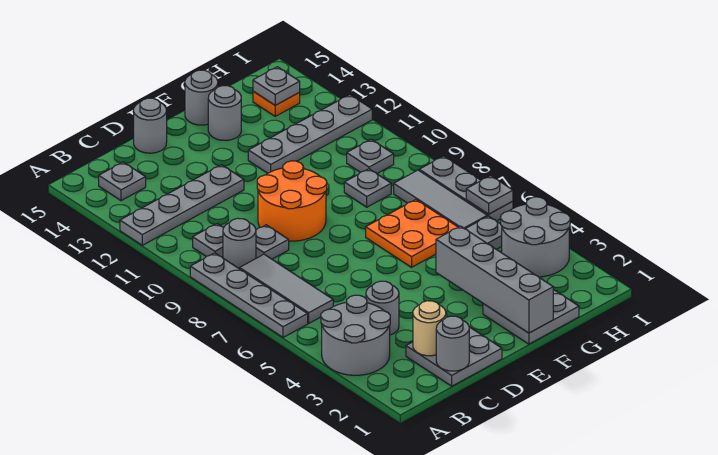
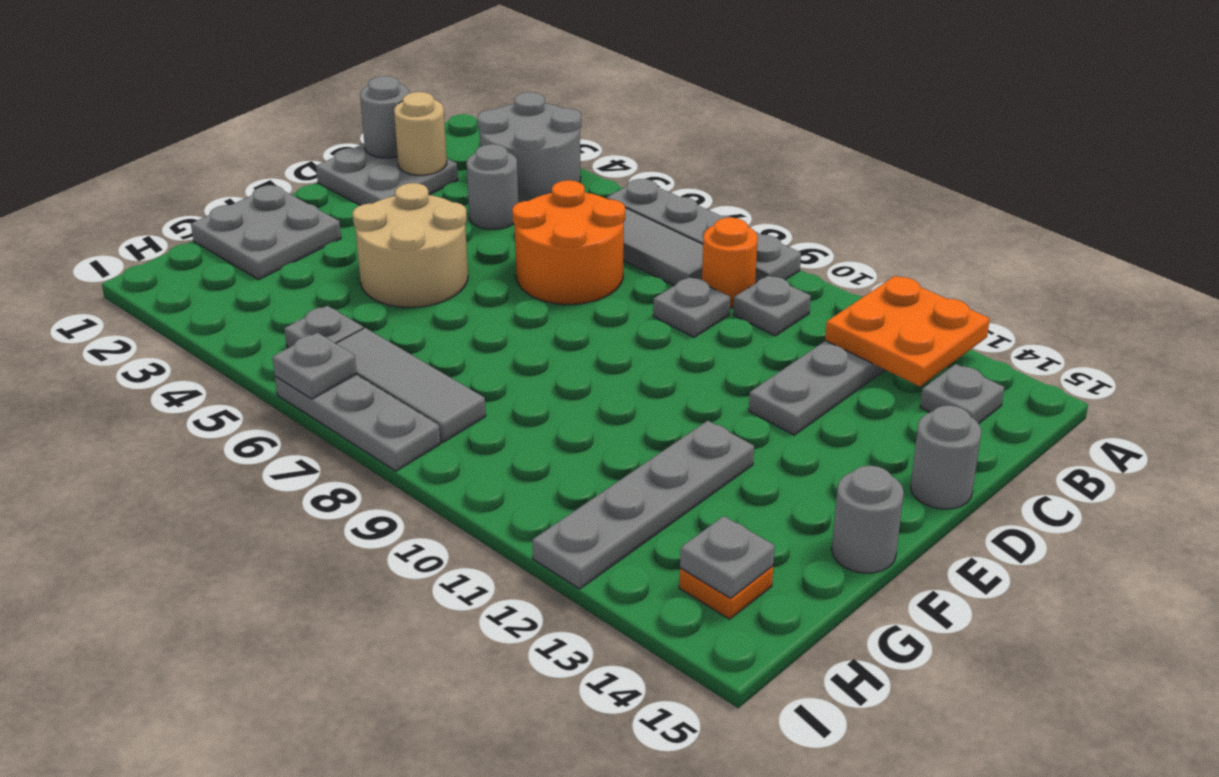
grey round brick B9 level 1 -> orange round brick B9 level 1
orange round brick D9:E10 level 1 -> orange round brick C6:D7 level 1
none -> tan round brick E4:F5 level 1
grey brick F1:F4 level 2 -> none
orange plate F6:G7 level 1 -> orange plate A12:B13 level 2
grey round brick F14 level 1 -> none
grey plate G9 level 1 -> none
grey round brick H3:I4 level 1 -> none
grey plate H10 level 1 -> none

